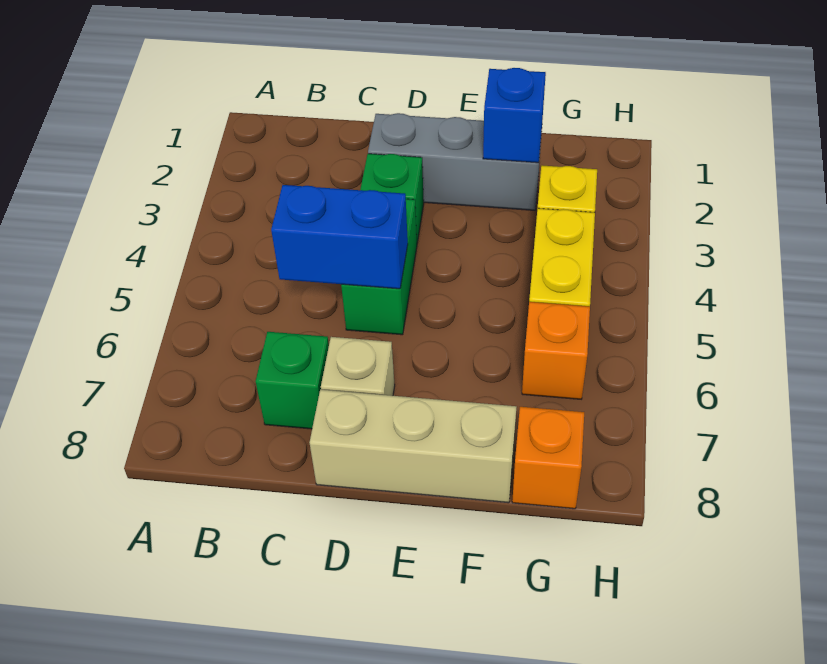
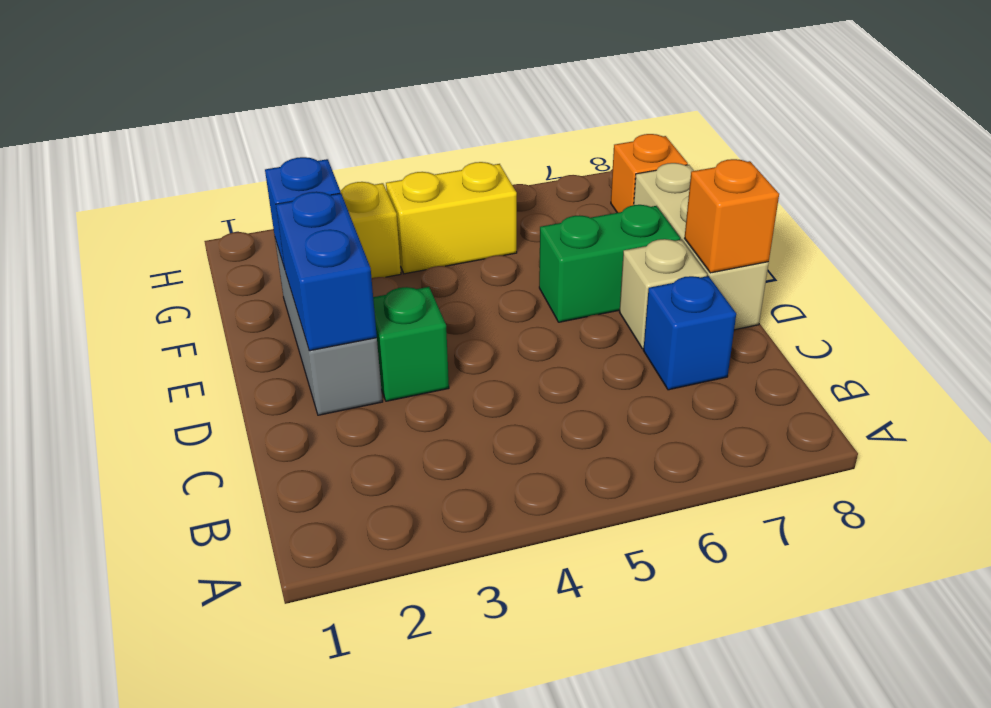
blue brick C5:D5 level 2 -> blue brick D2:E2 level 2
green brick C7 level 1 -> blue brick C7 level 1
green brick D4:D5 level 1 -> green brick E6:E7 level 1
orange brick G6 level 1 -> orange brick D8 level 2

